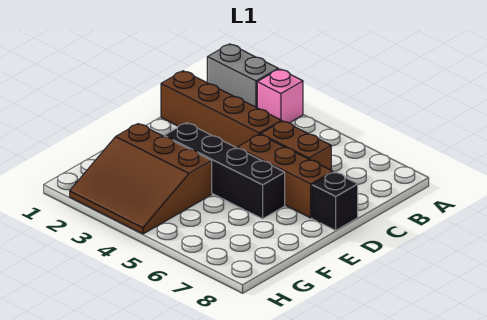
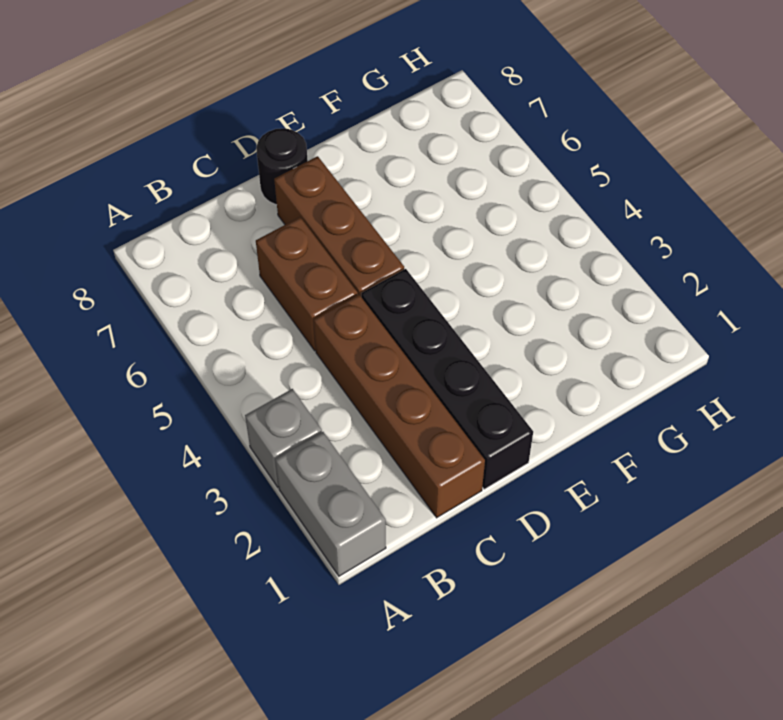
pink brick A3 level 1 -> grey brick A3 level 1
black brick D8 level 1 -> black round brick D8 level 1
black brick E3:E6 level 1 -> black brick D1:D4 level 1
brown slope F2:H4 level 1 top F -> none

